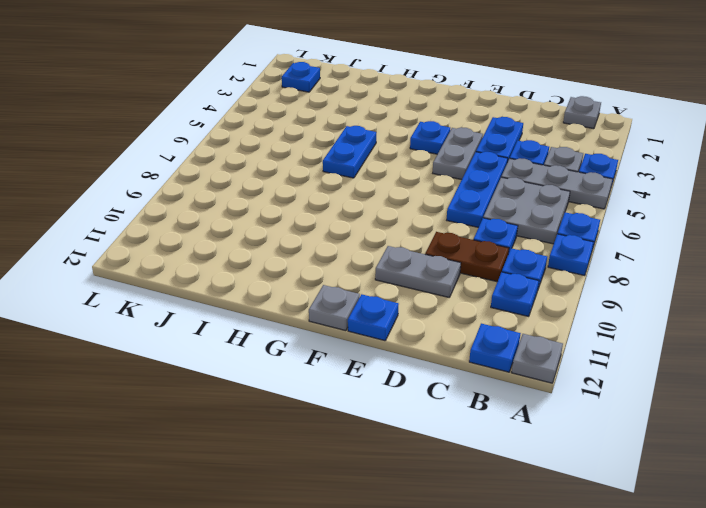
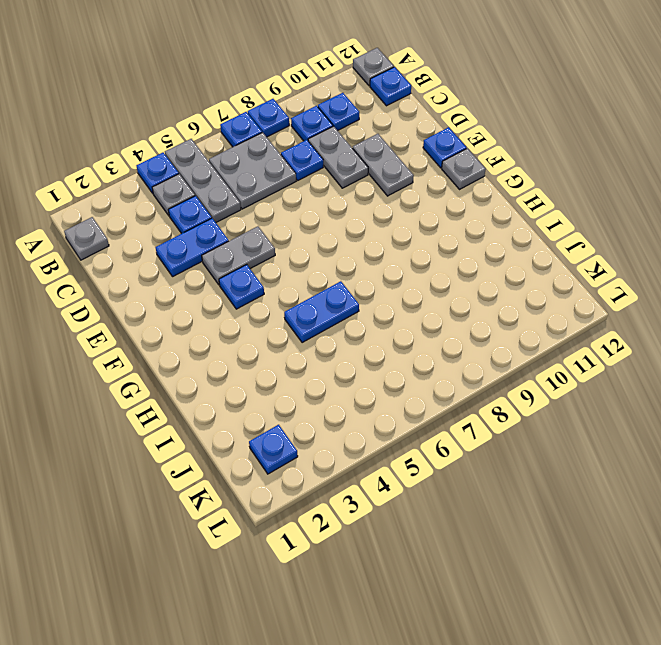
brown plate C9:D9 level 1 -> grey plate C9:D9 level 1
blue plate D5:D7 level 1 -> none

